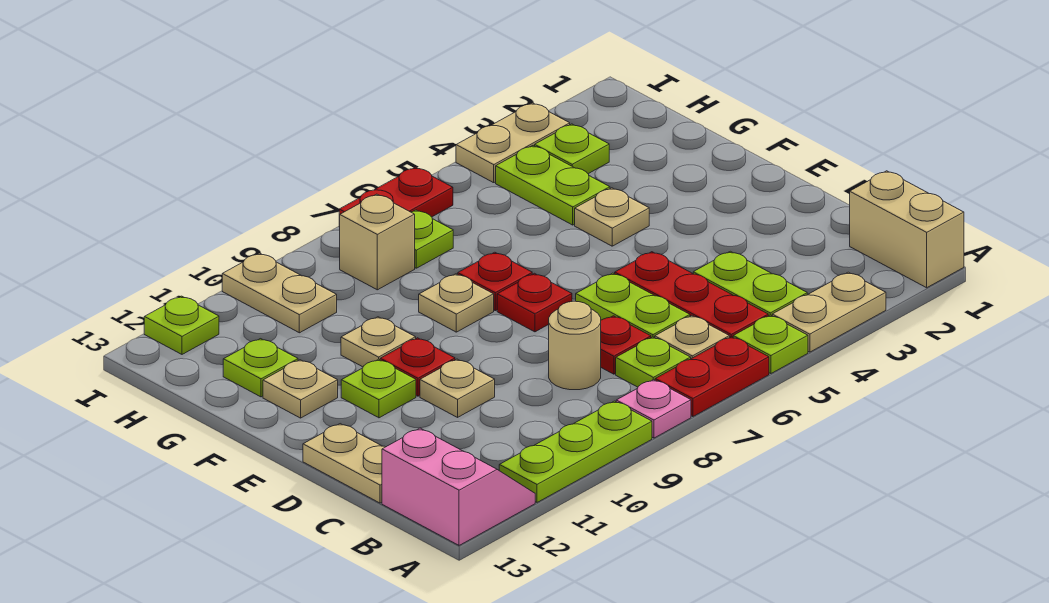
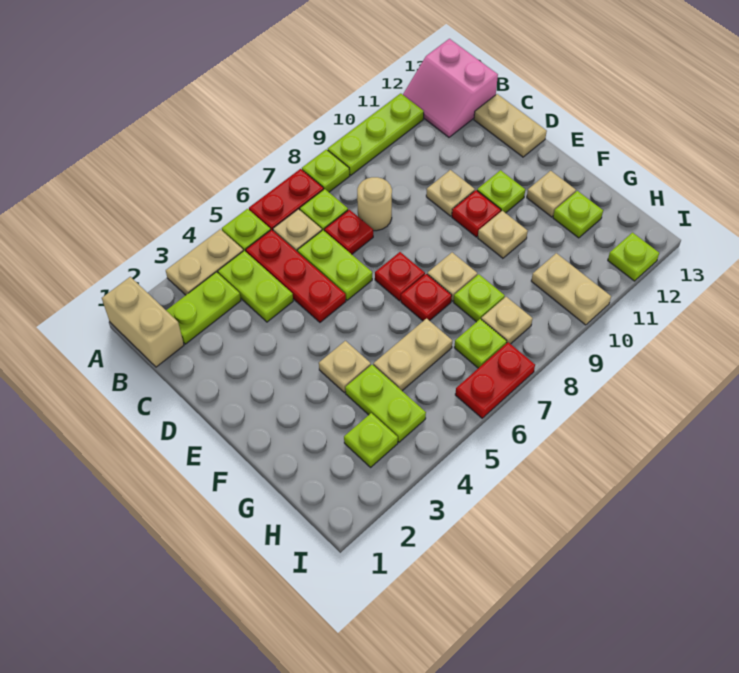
pink plate A8 level 1 -> lime plate A8 level 1
none -> lime plate B2:B3 level 1
none -> lime plate G8 level 1
tan brick H8 level 1 -> tan plate H8 level 1
tan plate I3:I4 level 1 -> tan plate G5:G6 level 1

